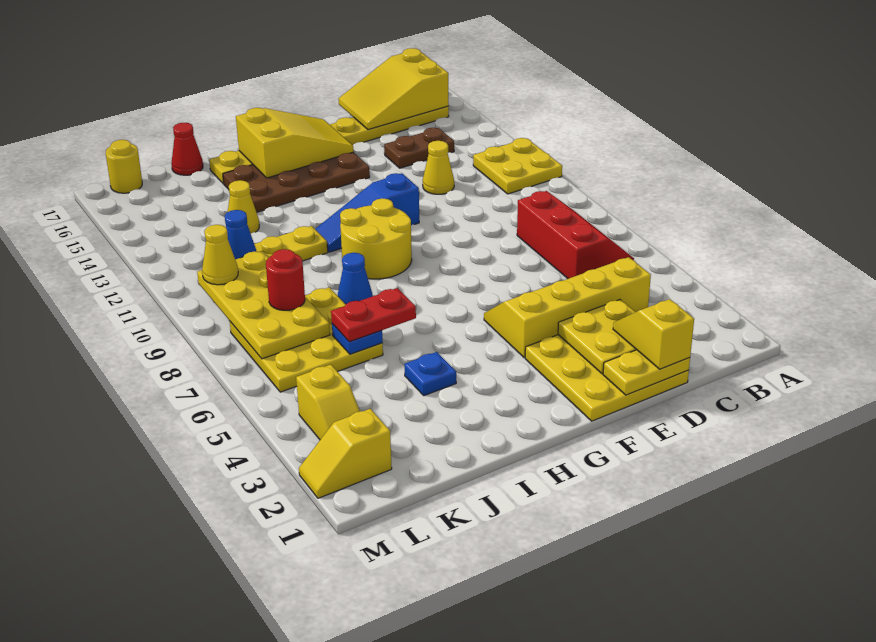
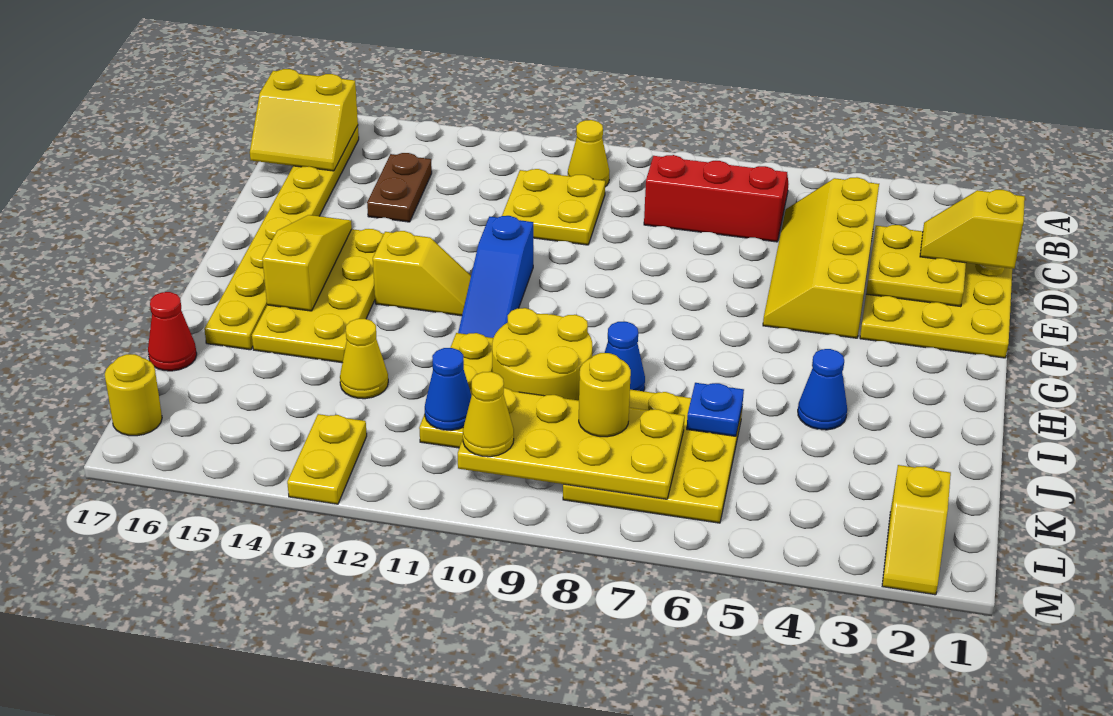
yellow plate A11:B12 level 1 -> yellow plate C10:D11 level 1
yellow slope B16:D17 level 2 top B -> yellow slope B16:C17 level 2 top B
yellow plate D1:E1 level 2 -> yellow plate L13:M13 level 1
yellow cone D12 level 1 -> yellow cone B10 level 1
brown plate F14:I15 level 1 -> yellow plate F14:I15 level 1
yellow slope F15:H16 level 2 top H -> yellow slope F15:H15 level 2 top H
yellow round brick G9:H10 level 1 -> yellow round brick I9:J10 level 1
blue plate I4 level 1 -> blue cone I4 level 1
red plate I6:J6 level 3 -> none
red round brick K8 level 3 -> yellow round brick K8 level 3
yellow slope L3:L4 level 1 top 4 -> yellow slope G12:G13 level 1 top 13

